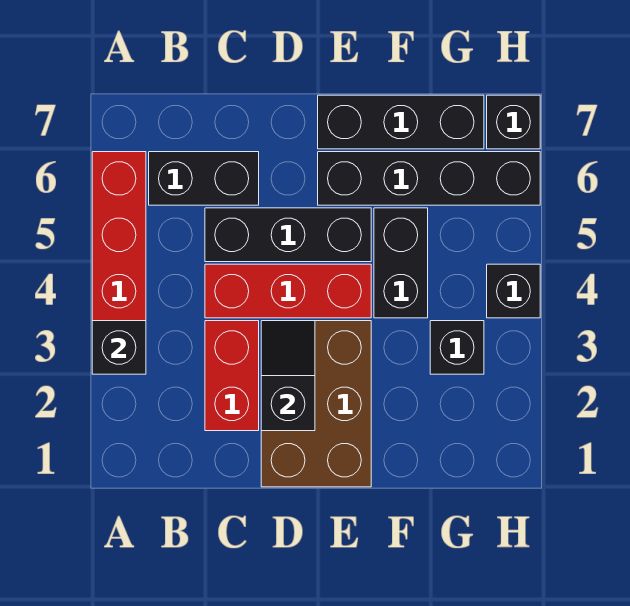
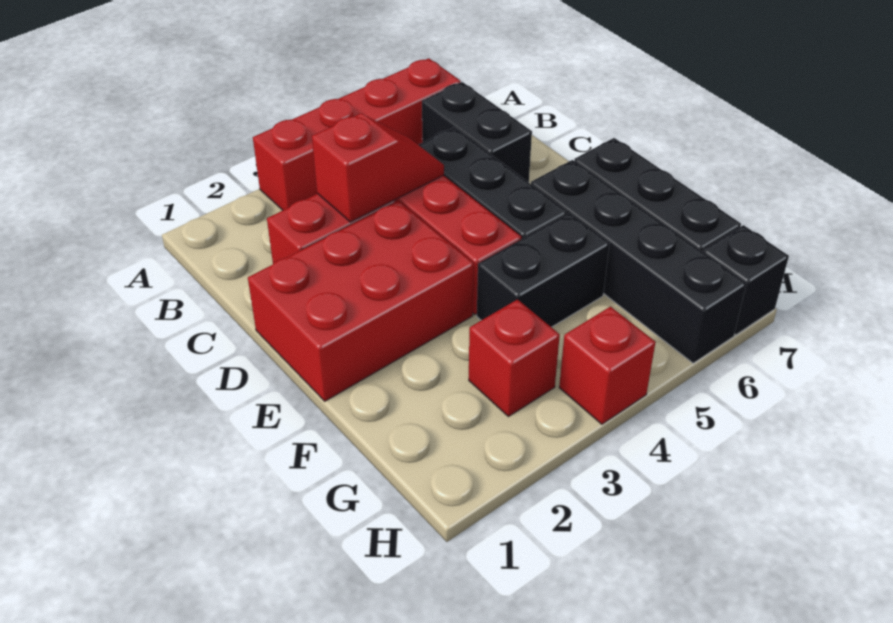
black brick A3 level 2 -> none
none -> red slope C3:C4 level 2 top 3
brown brick D1:E3 level 1 -> red brick D1:E3 level 1
black slope D2:D3 level 2 top 2 -> none
black brick G3 level 1 -> red brick G3 level 1
black brick H4 level 1 -> red brick H4 level 1

